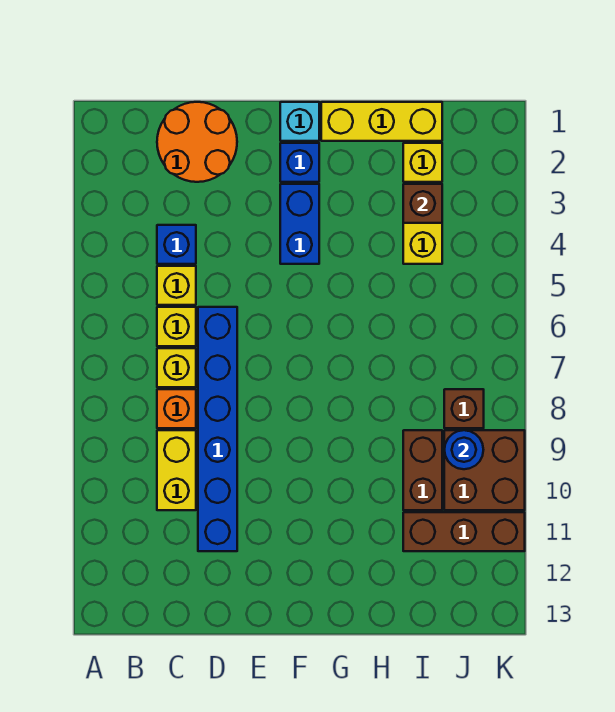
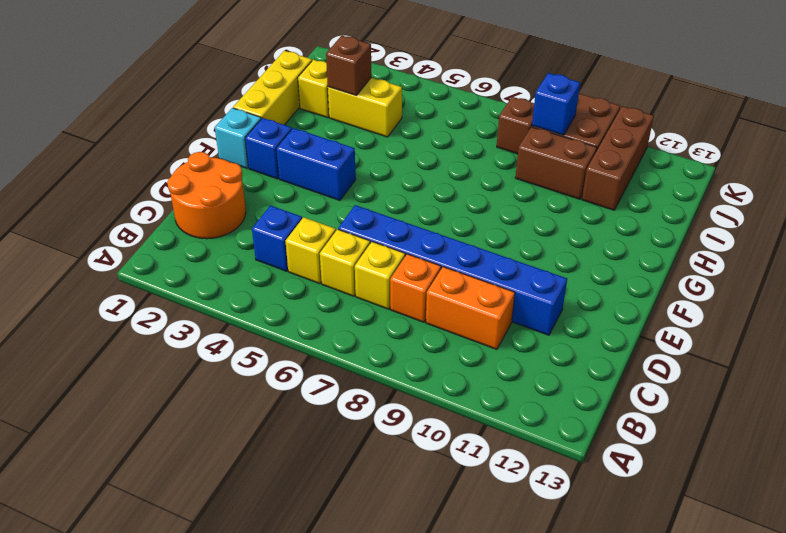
yellow brick C9:C10 level 1 -> orange brick C9:C10 level 1
blue round brick J9 level 2 -> blue brick J9 level 2

